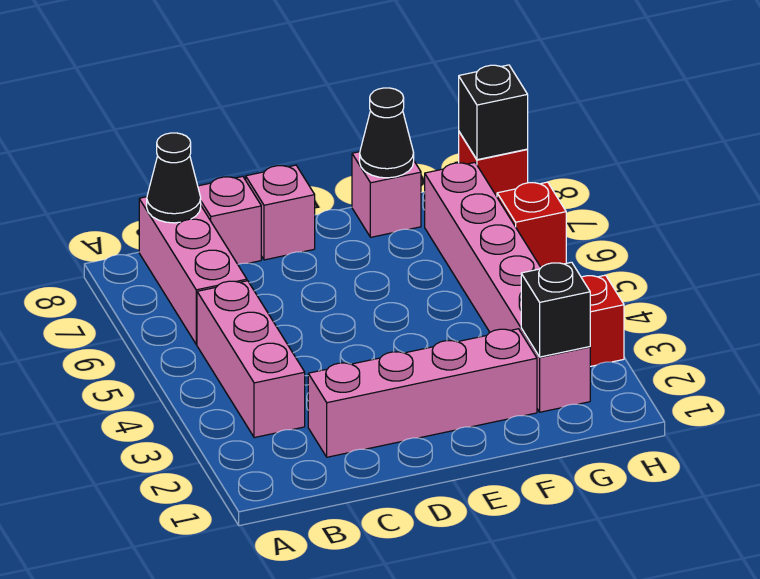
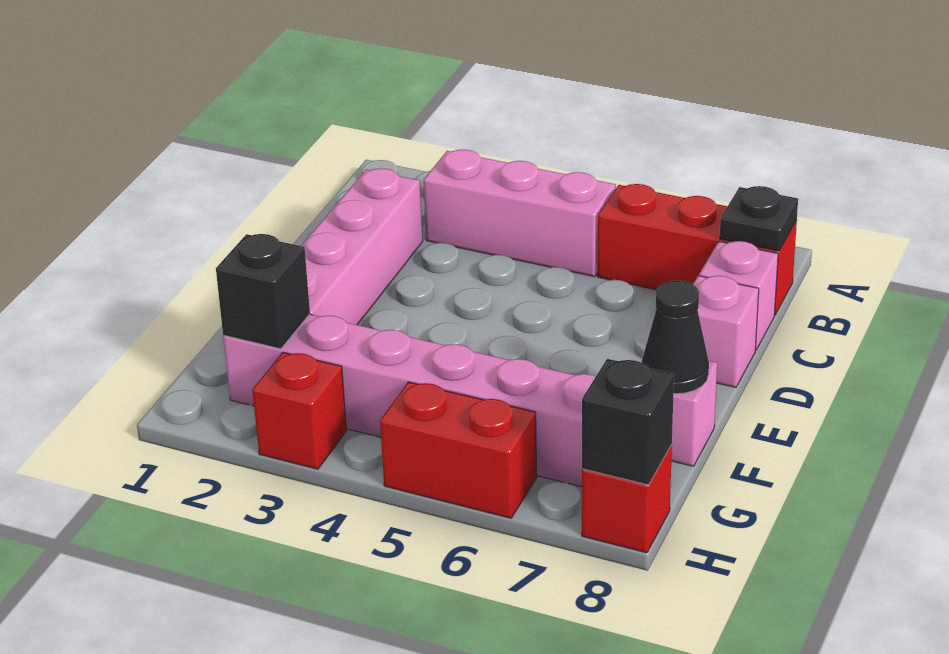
pink brick B6:B8 level 1 -> red brick B6:B8 level 1
black cone B8 level 2 -> black plate B8 level 2
red brick H6 level 1 -> red brick H5:H6 level 1

